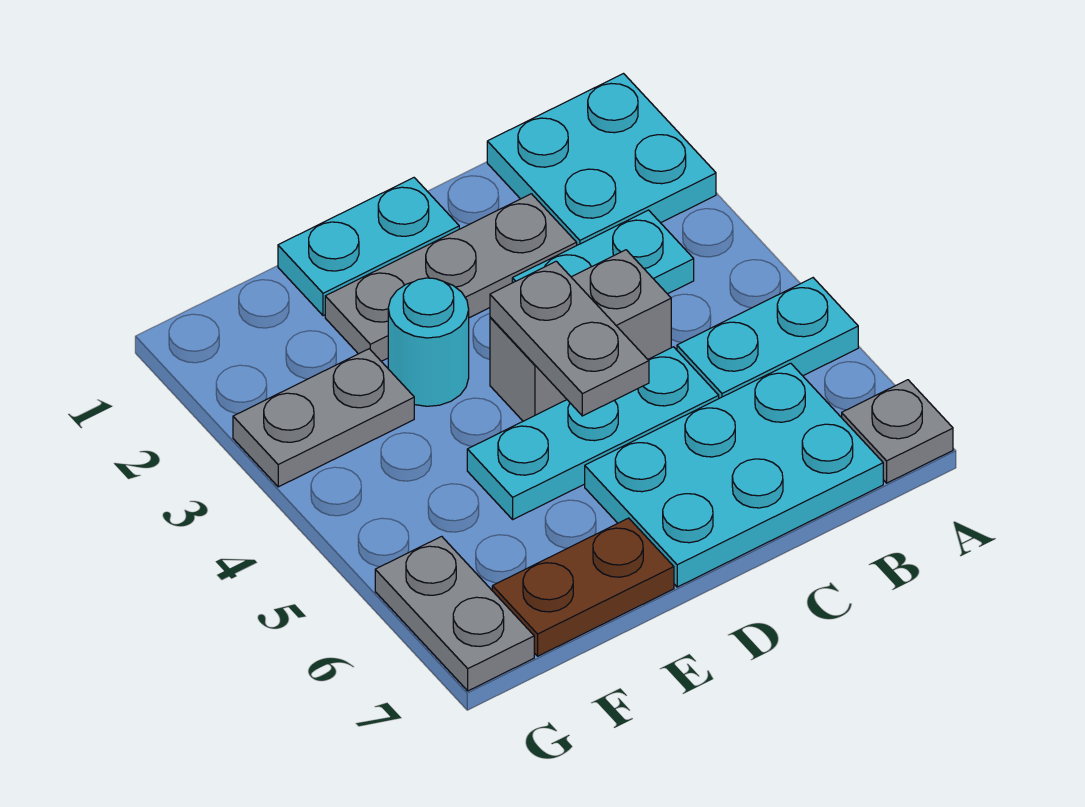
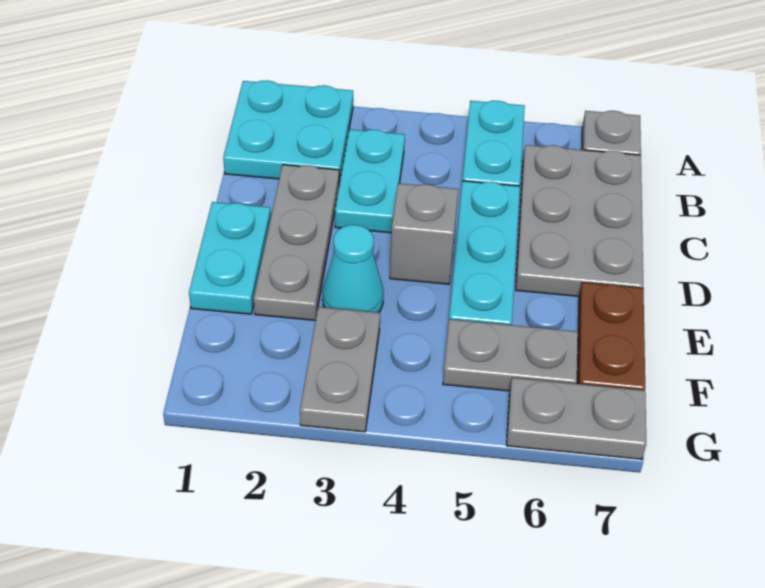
cyan plate B6:D7 level 1 -> grey plate B6:D7 level 1
grey brick C4:D4 level 1 -> grey brick D4 level 1
grey plate D4:D5 level 2 -> grey plate F5:F6 level 1
cyan round brick E3 level 1 -> cyan cone E3 level 1

